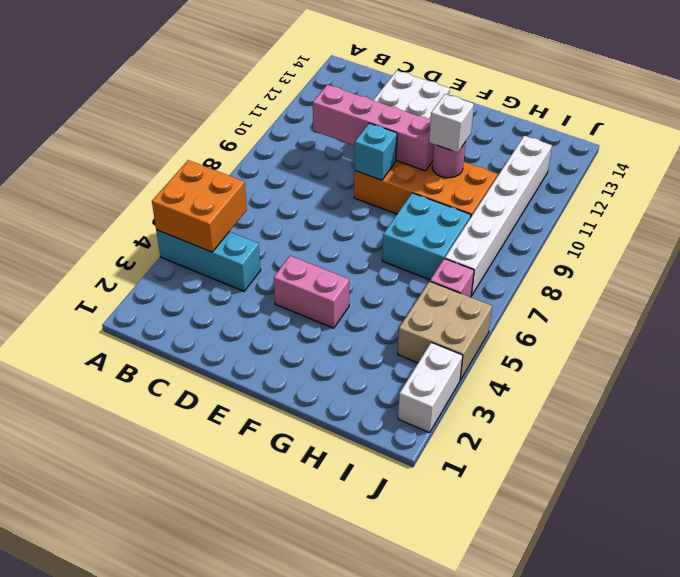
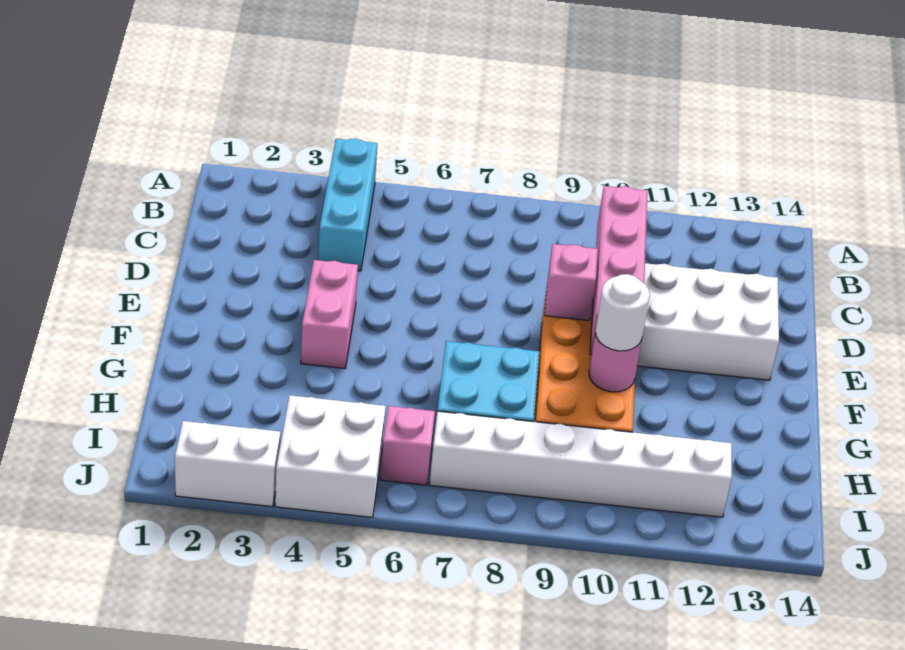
orange brick A4:B5 level 2 -> none
cyan brick E9 level 2 -> pink brick E9 level 2
white brick G10 level 3 -> white round brick G10 level 3
tan brick I4:J5 level 1 -> white brick I4:J5 level 1

